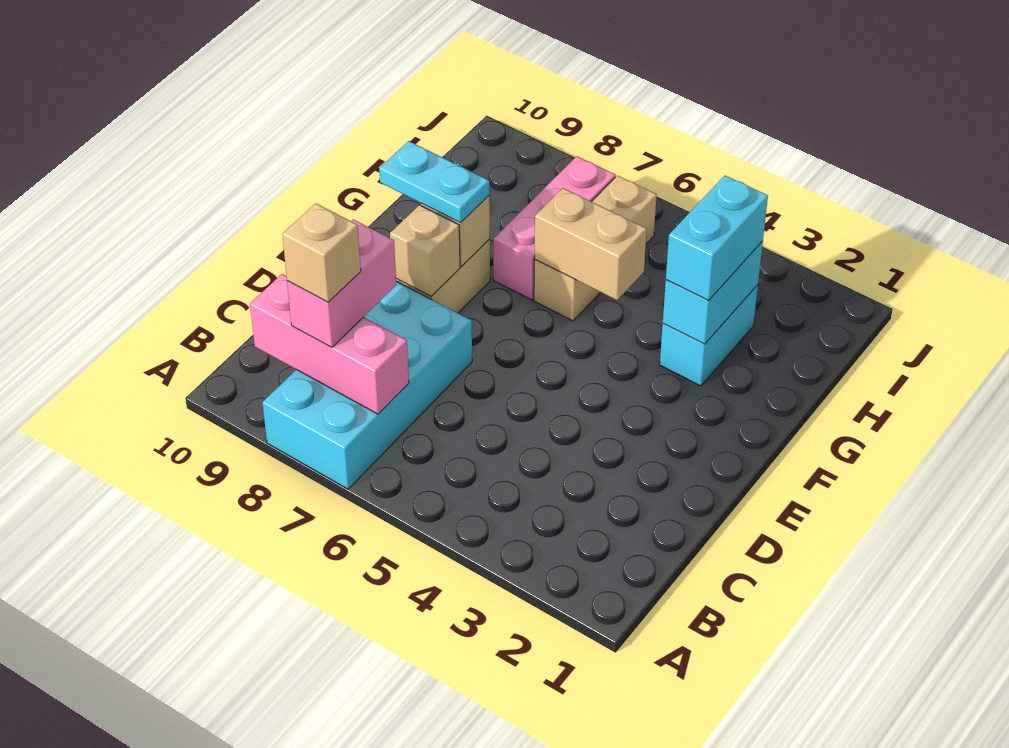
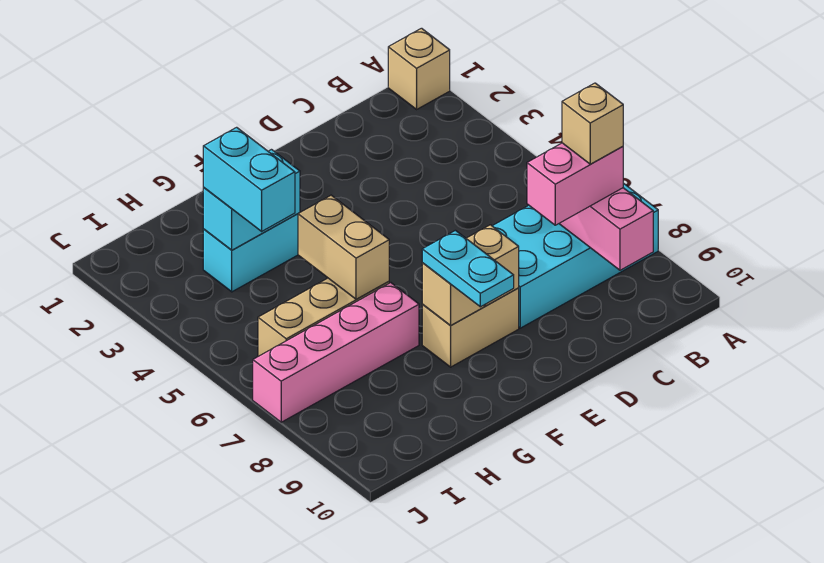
none -> tan brick A1 level 1
cyan brick G3:H3 level 3 -> cyan brick H3:H4 level 3
pink brick G7:I7 level 1 -> pink brick G7:J7 level 1

